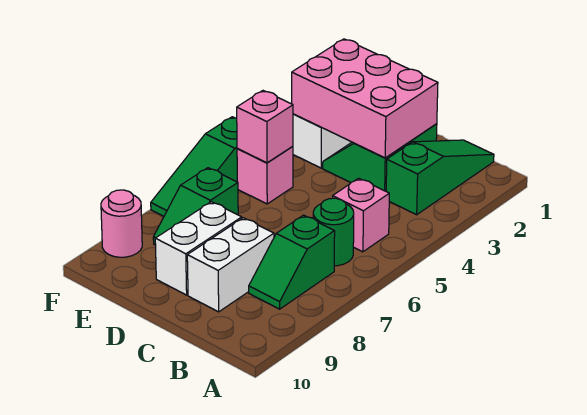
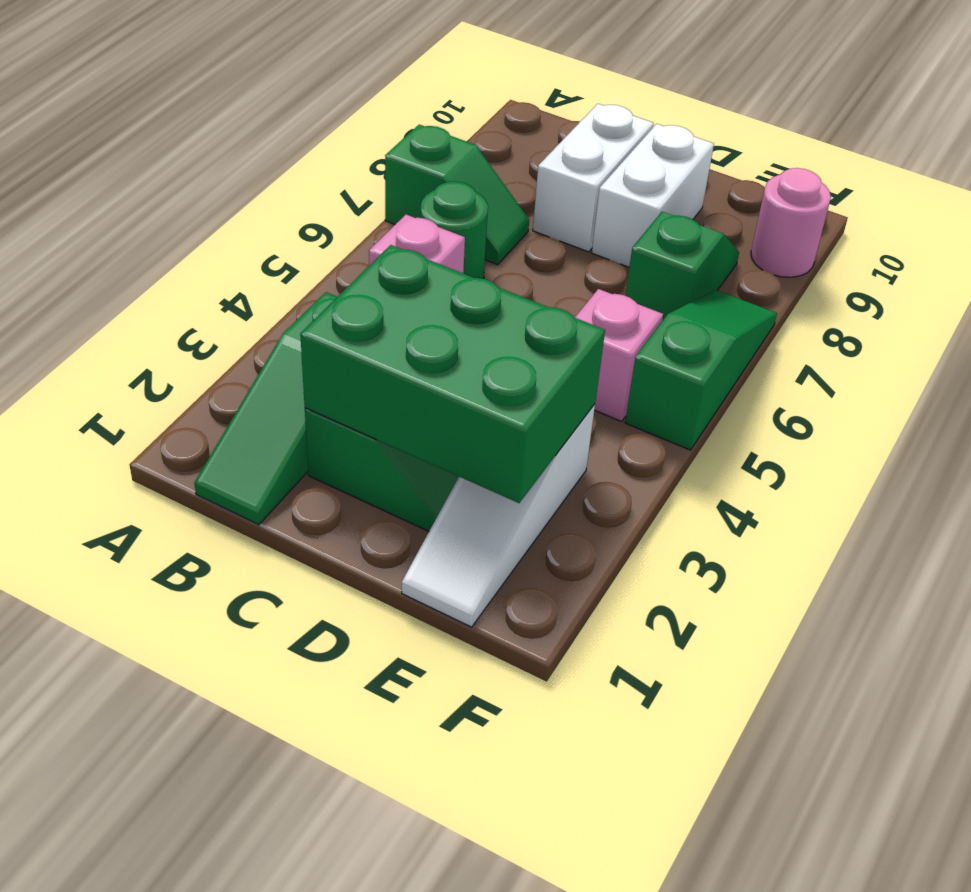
green slope B7:B8 level 1 top 7 -> green slope A7:B7 level 1 top A
pink brick C2:E3 level 2 -> green brick C2:E3 level 2
pink brick E5 level 2 -> none

